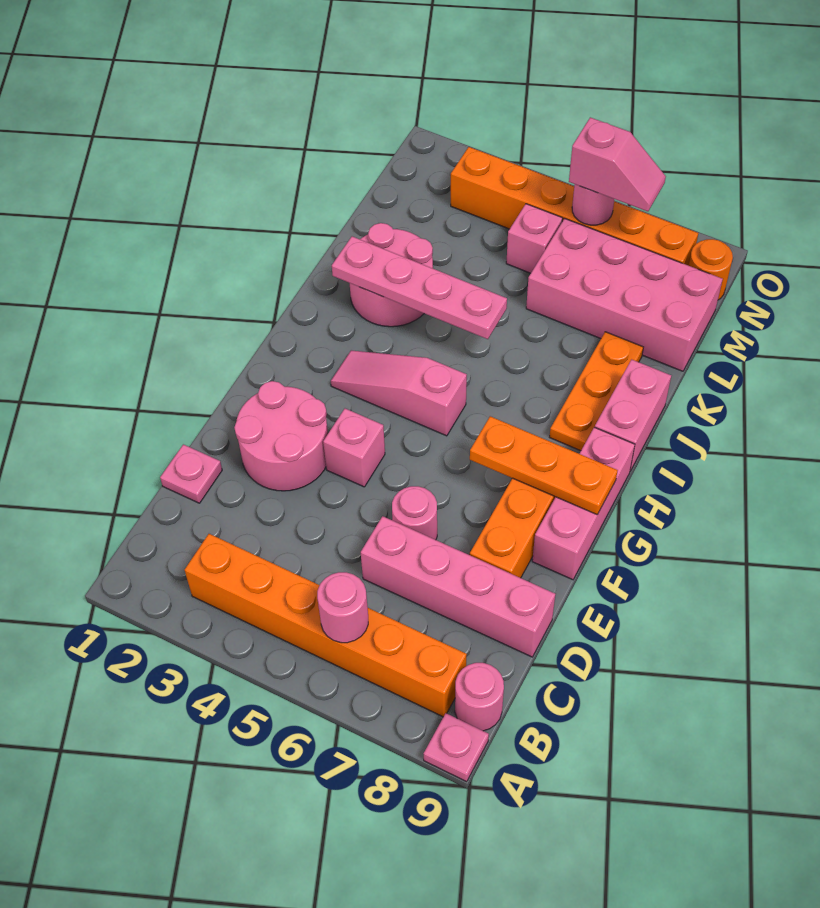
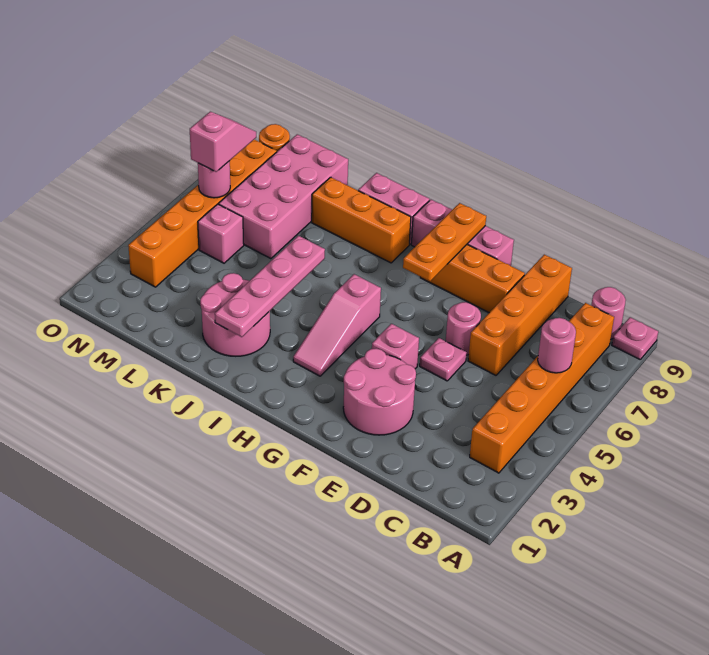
pink plate D1 level 1 -> pink plate E5 level 1
pink brick D6:D9 level 1 -> orange brick D6:D9 level 1
orange plate I8:K8 level 1 -> orange brick I8:K8 level 1

